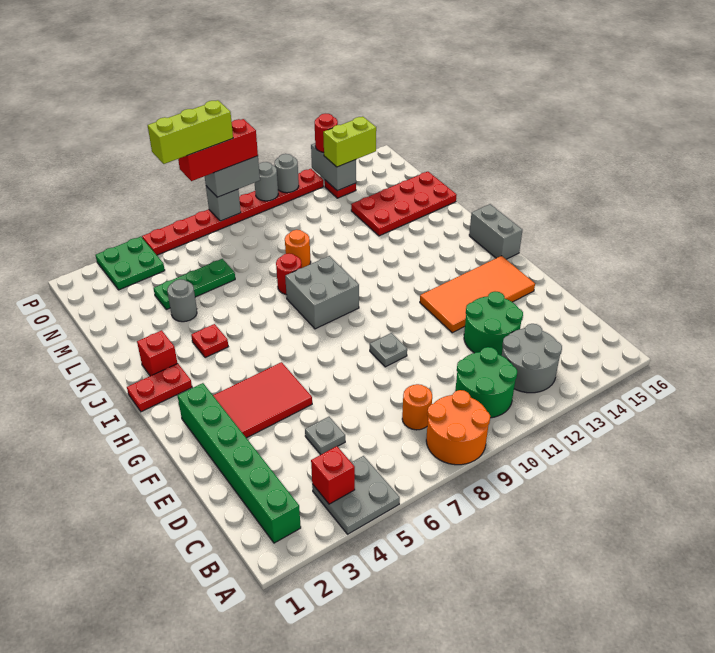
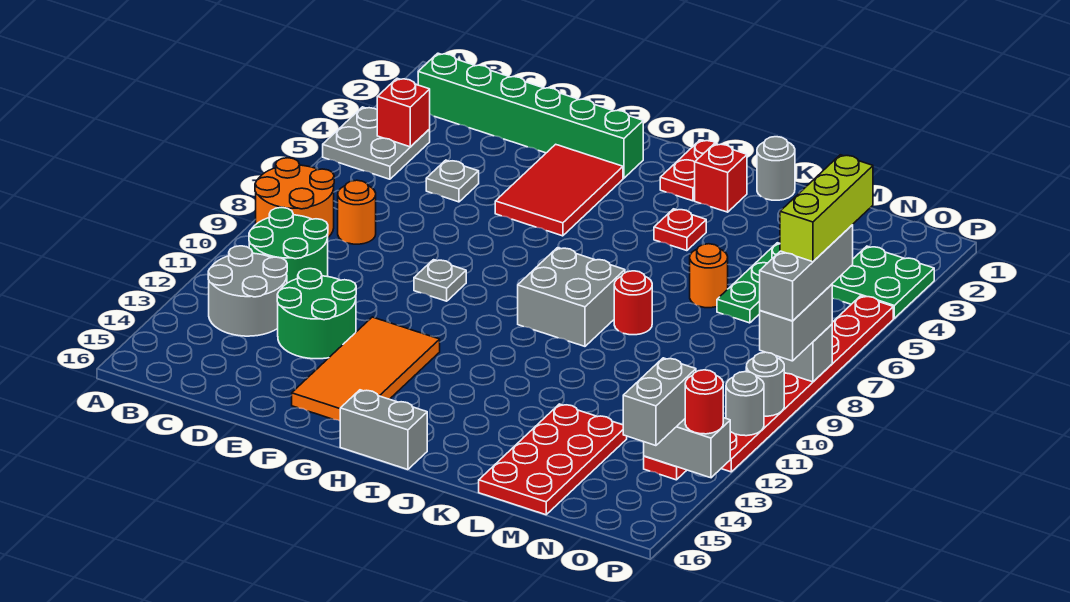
grey round brick L4 level 1 -> grey round brick K1 level 1
orange round brick L9 level 1 -> orange round brick L6 level 1
lime brick O13:O14 level 3 -> grey brick O13:O14 level 3
red brick P7:P9 level 4 -> grey brick P7:P9 level 4

